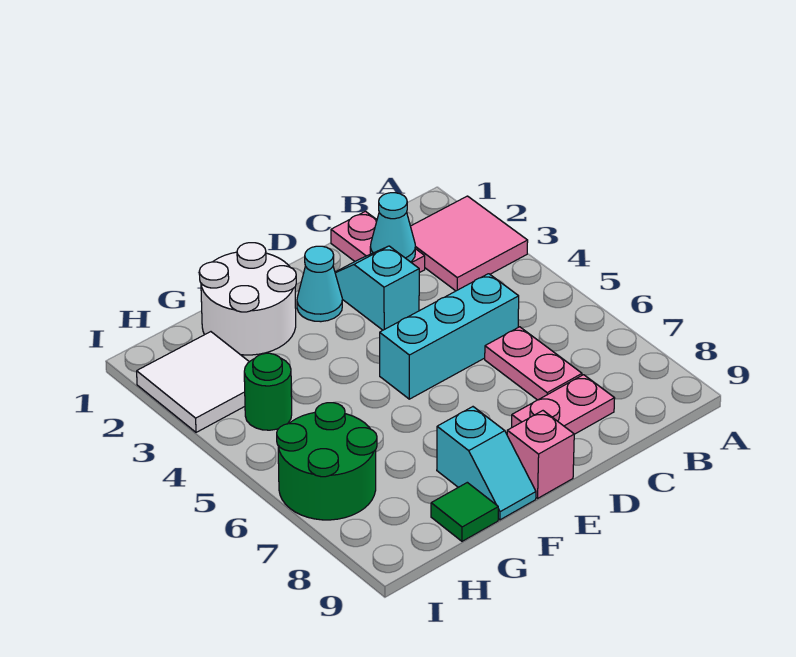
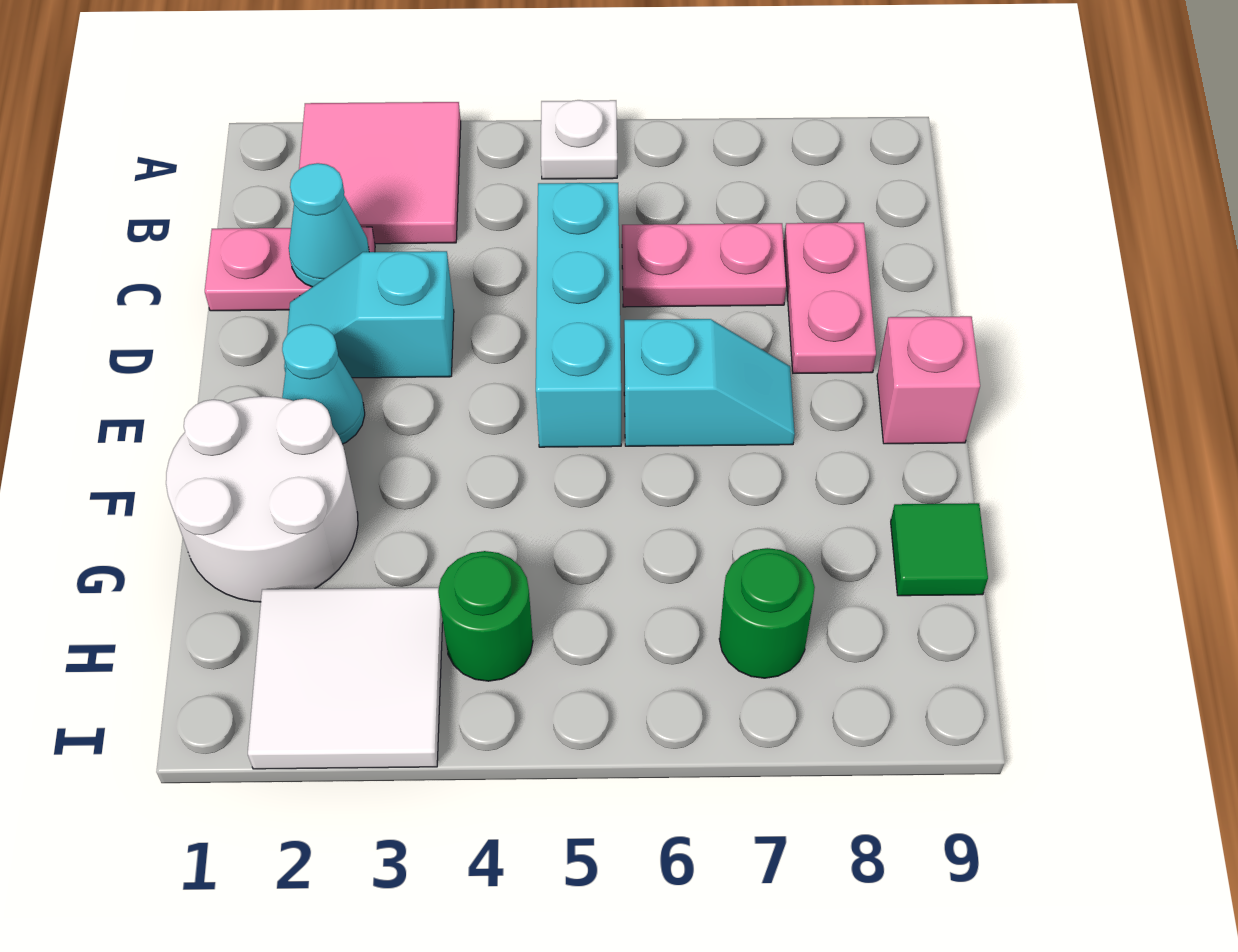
none -> white plate A5 level 1
cyan slope F8:F9 level 1 top 8 -> cyan slope E6:E7 level 1 top 6
green round brick H6:I7 level 1 -> green round brick H7 level 1

